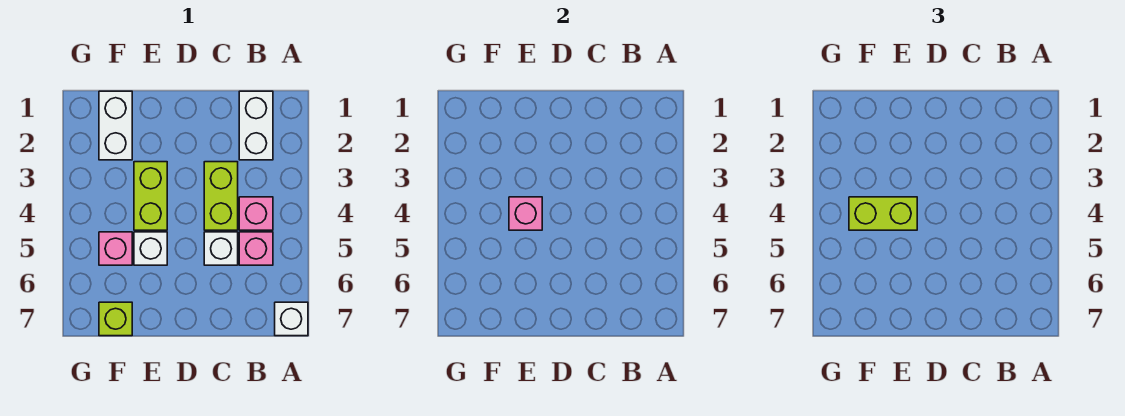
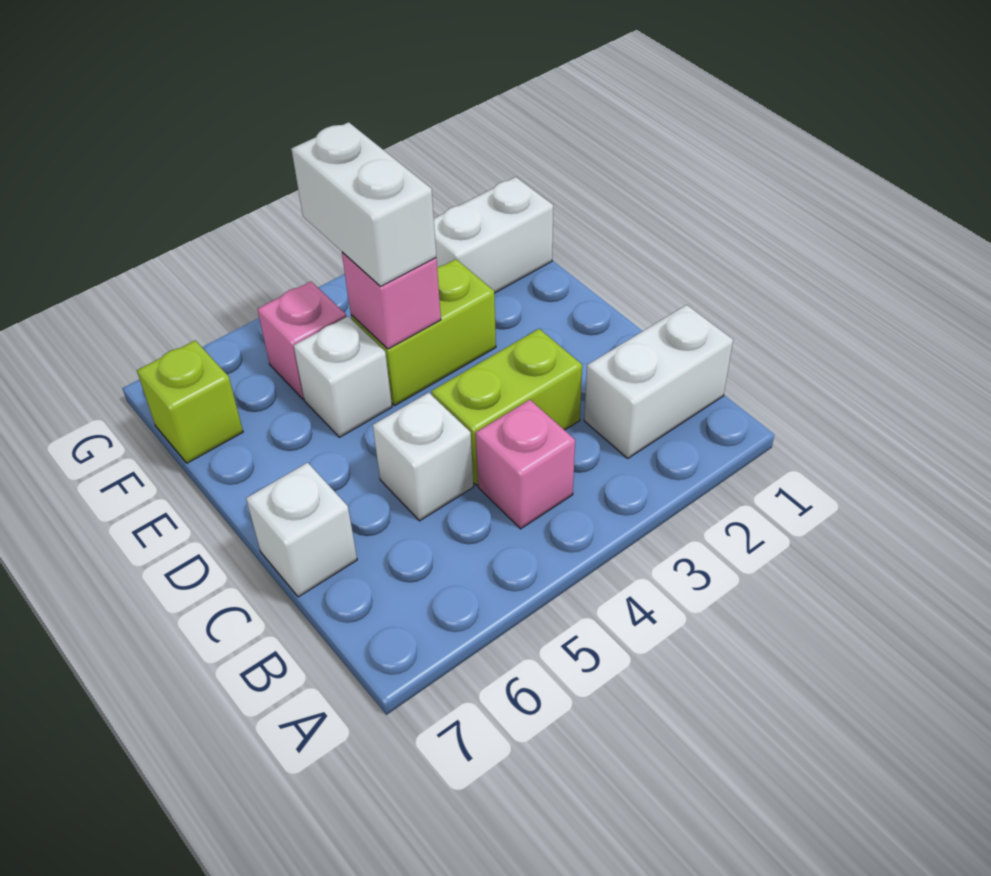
white brick A7 level 1 -> white brick C7 level 1
pink brick B5 level 1 -> none
lime brick E4:F4 level 3 -> white brick E4:F4 level 3

